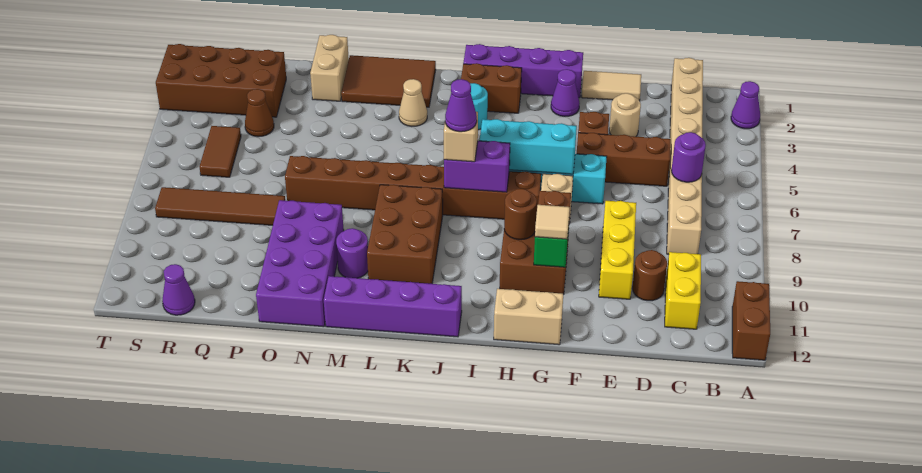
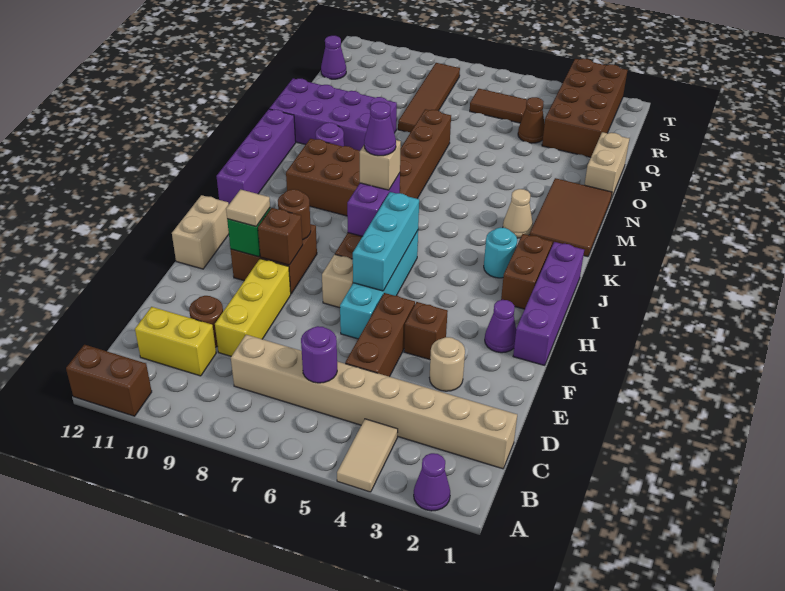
tan tile E1:F1 level 1 -> tan tile A4:B4 level 1
yellow brick E8:E10 level 1 -> yellow brick D9:F9 level 1
tan brick O1:O2 level 1 -> tan brick O1:P1 level 1

